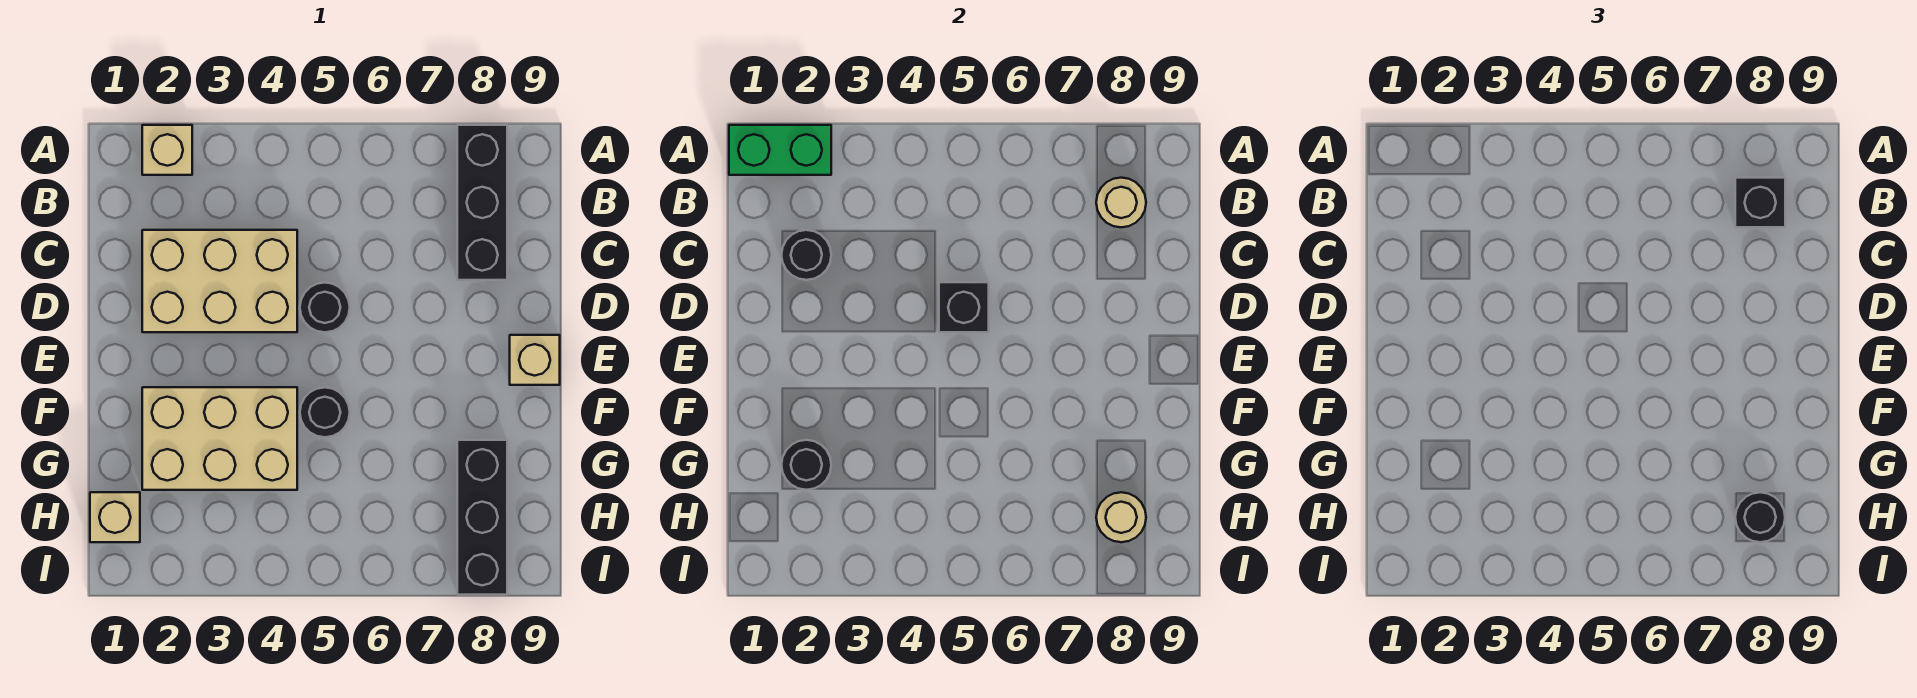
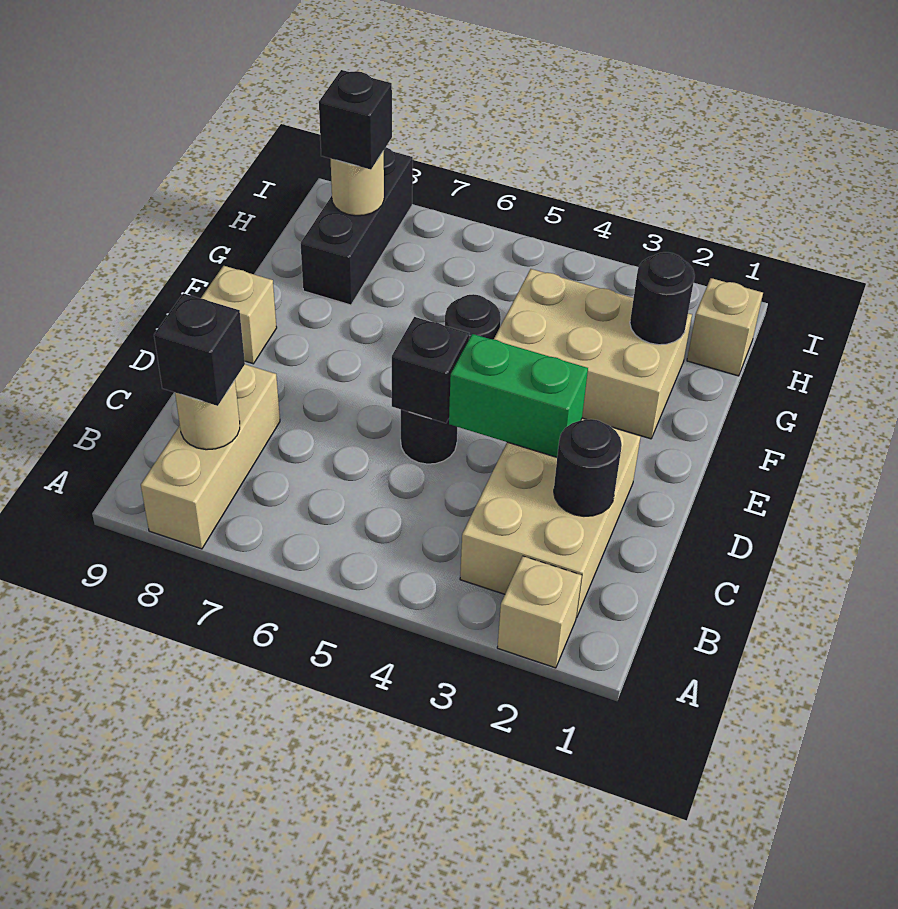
green brick A1:A2 level 2 -> green brick D3:D4 level 2
black brick A8:C8 level 1 -> tan brick A8:C8 level 1
tan brick C2:D4 level 1 -> tan brick B2:D3 level 1
black round brick H8 level 3 -> black brick H8 level 3

